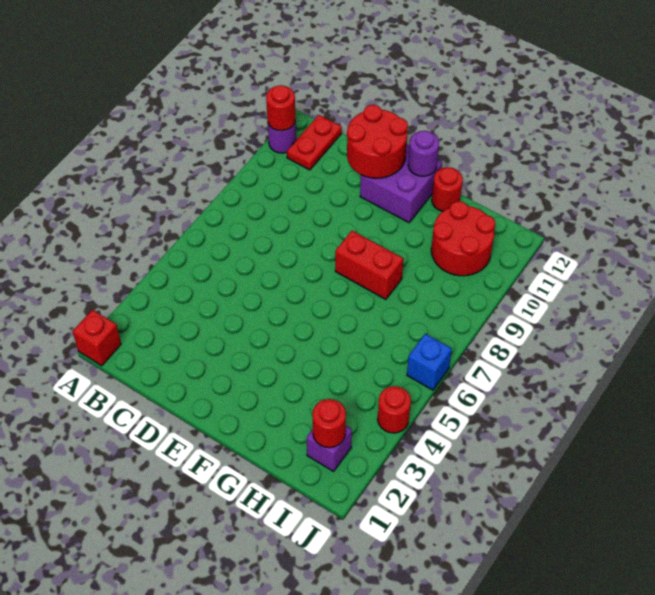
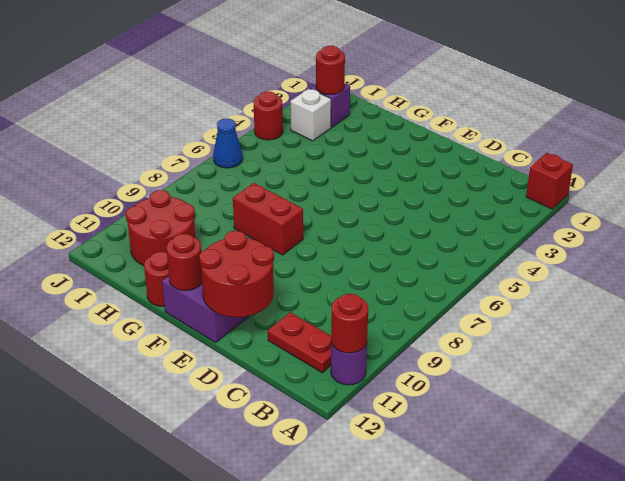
red plate B11:B12 level 1 -> red plate B11:C11 level 1
purple round brick F12 level 2 -> red round brick F12 level 2
none -> white brick I3 level 1
blue brick J6 level 1 -> blue cone J6 level 1

